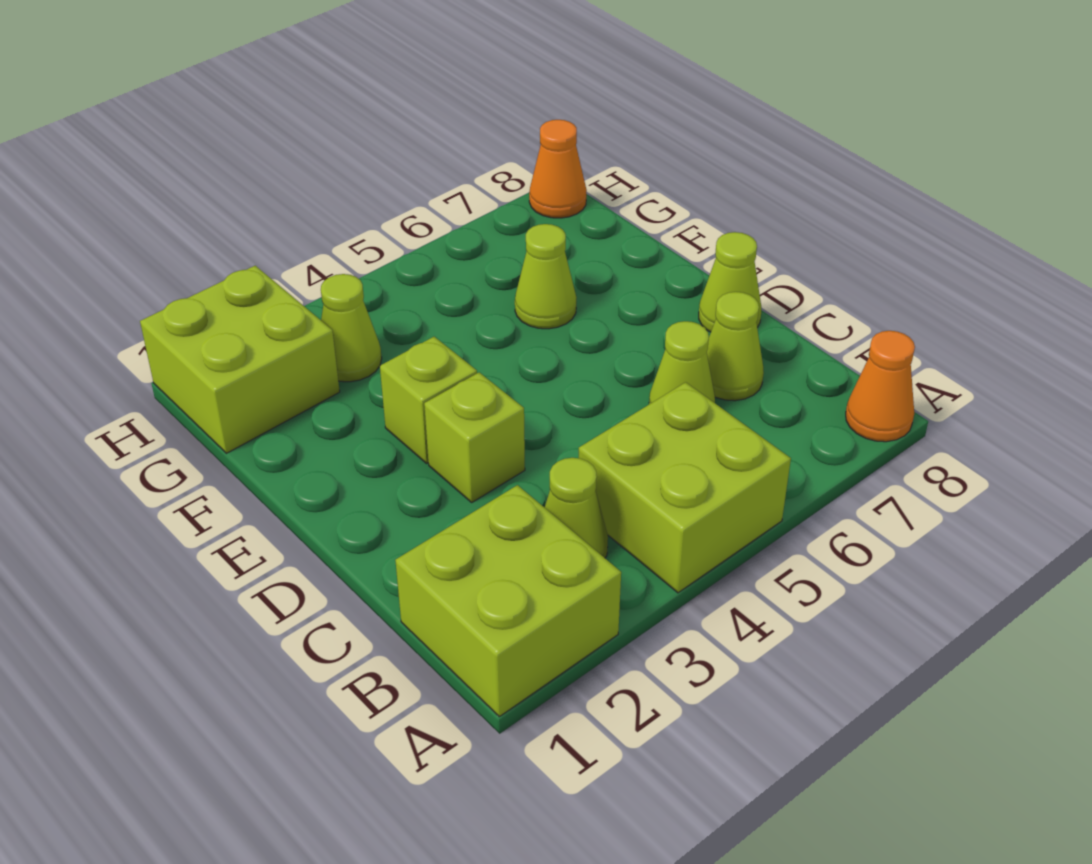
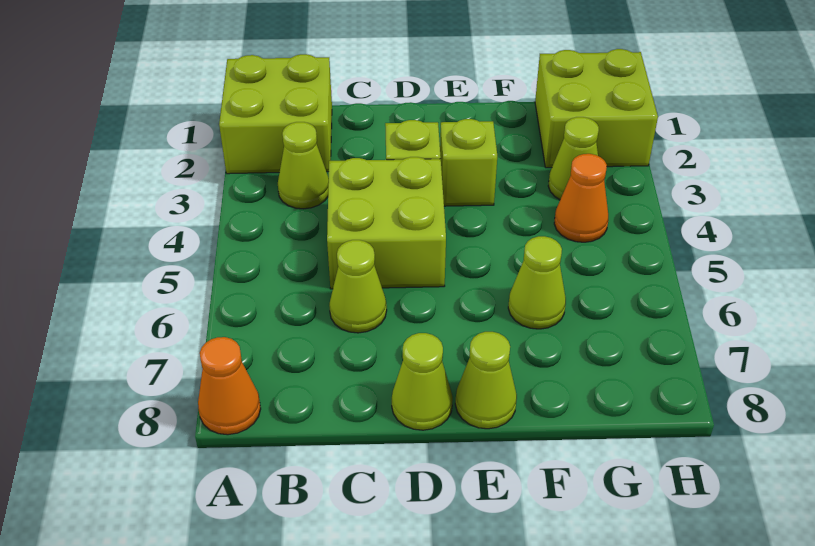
lime brick A4:B5 level 1 -> lime brick C4:D5 level 1
lime cone C7 level 1 -> lime cone E8 level 1
orange cone H8 level 1 -> orange cone G4 level 1

